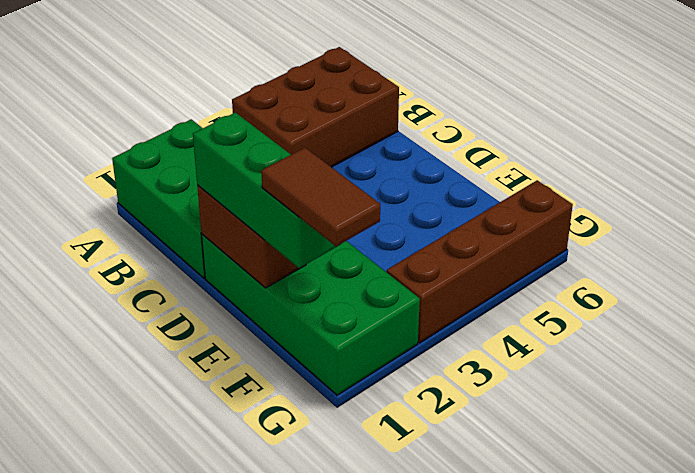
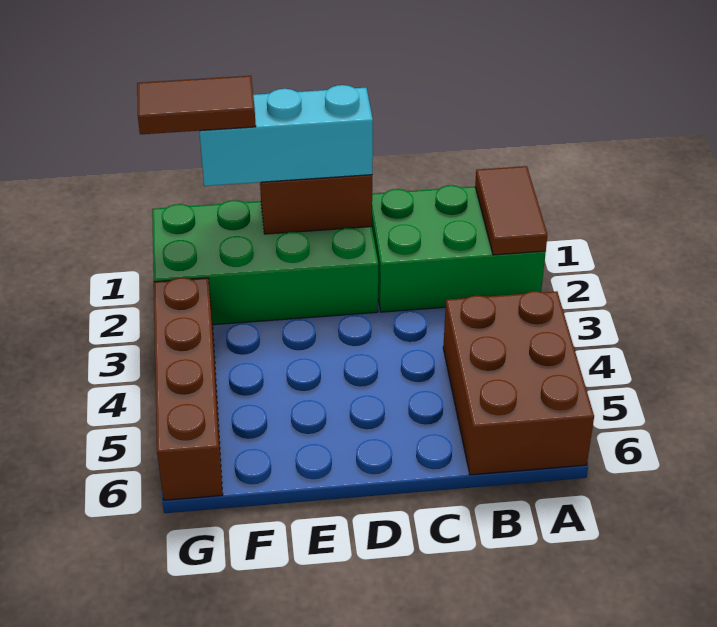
none -> brown tile A1:A2 level 2
green brick D1:F1 level 3 -> cyan brick D1:F1 level 3

